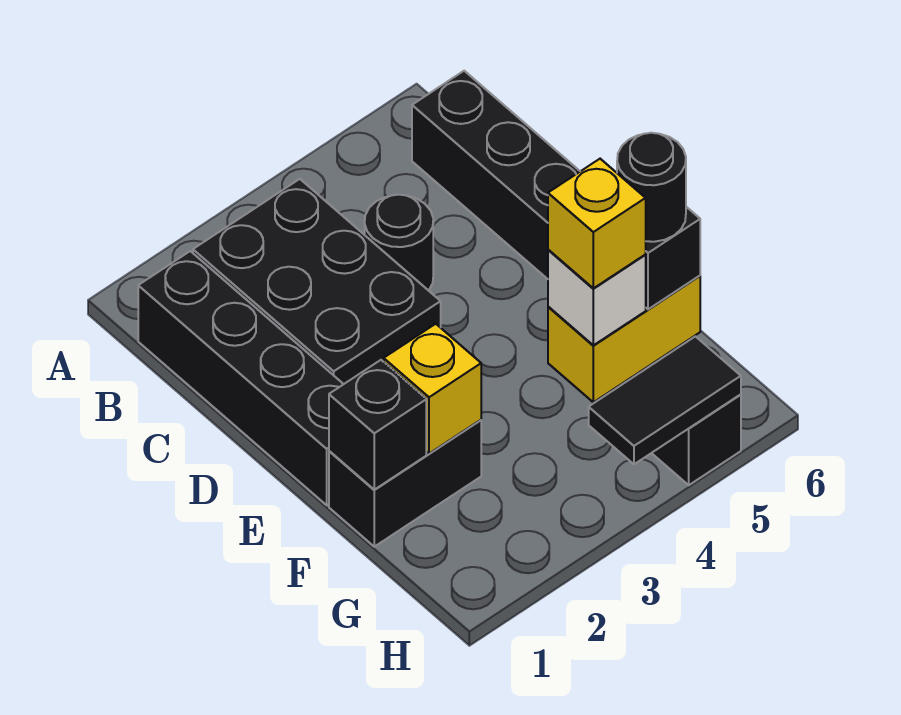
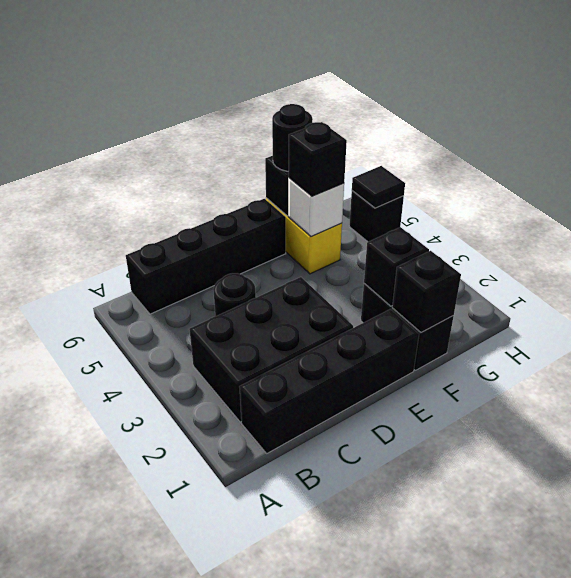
yellow brick F2 level 2 -> black brick F2 level 2
yellow brick F5 level 3 -> black brick F5 level 3
black tile H4:H5 level 2 -> black tile H5 level 2

